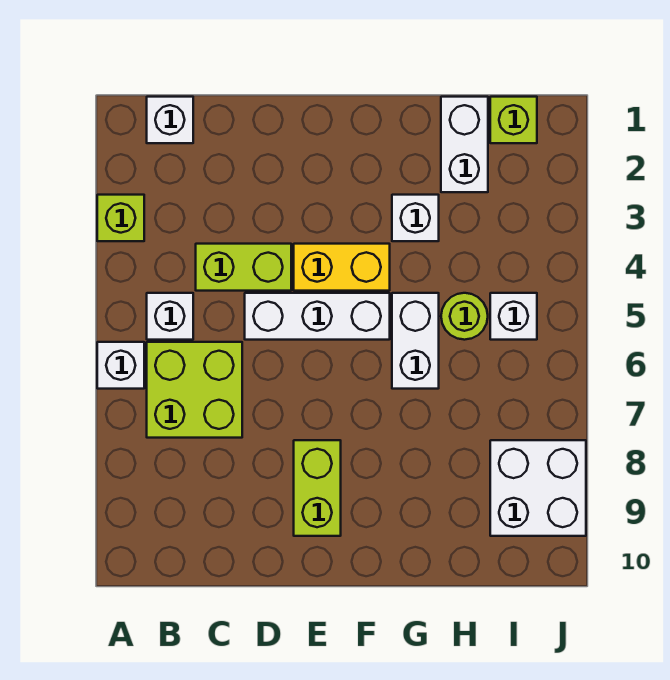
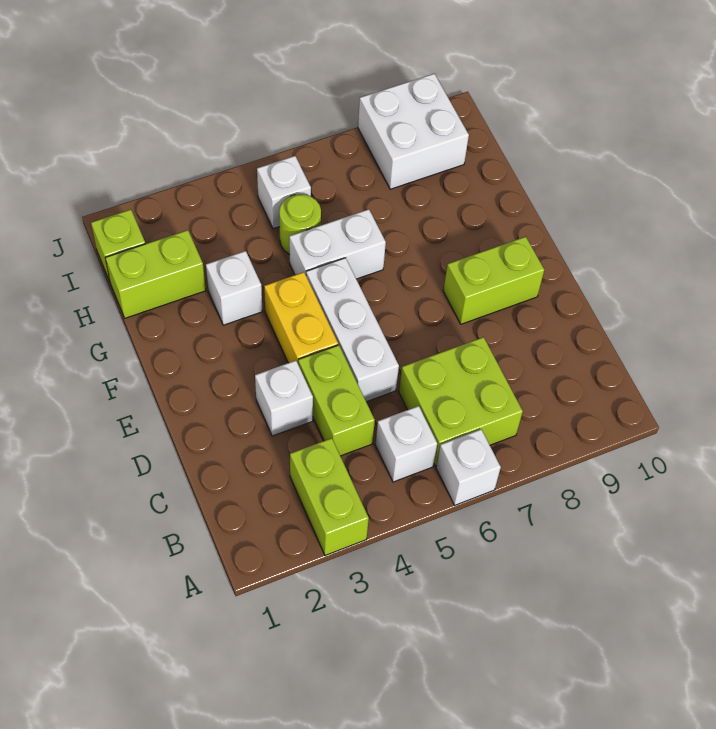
lime brick A3 level 1 -> lime brick A3:B3 level 1
white brick B1 level 1 -> white brick D3 level 1
white brick H1:H2 level 1 -> lime brick H1:H2 level 1

